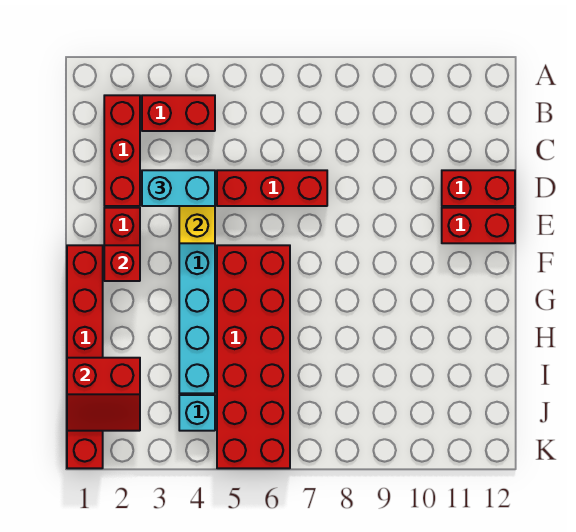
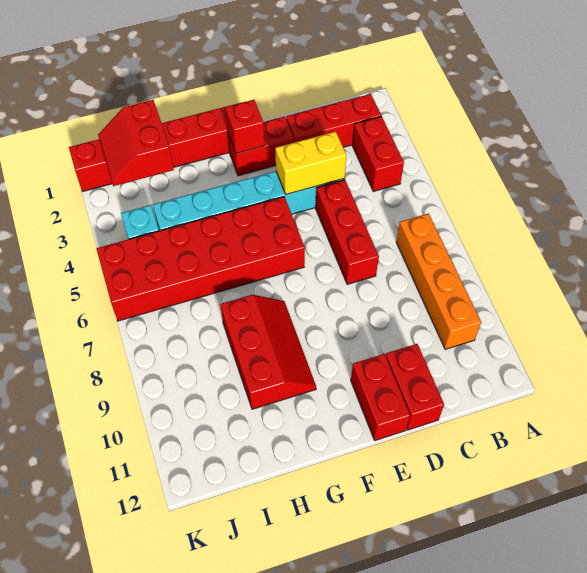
none -> orange brick B7:B10 level 1
cyan brick D3:D4 level 3 -> none
none -> red slope G8:H10 level 1 top H

